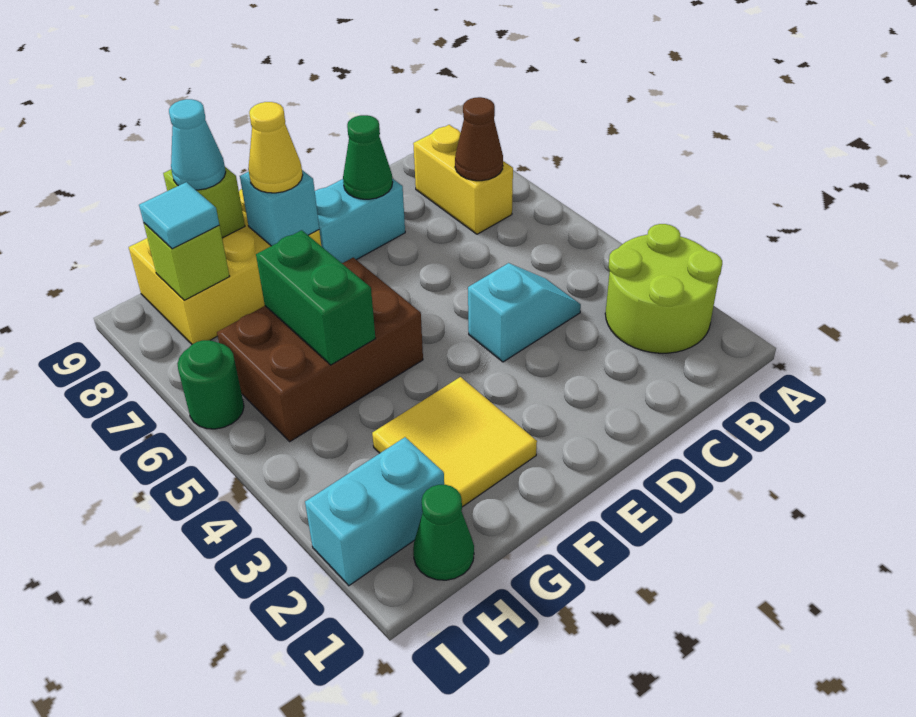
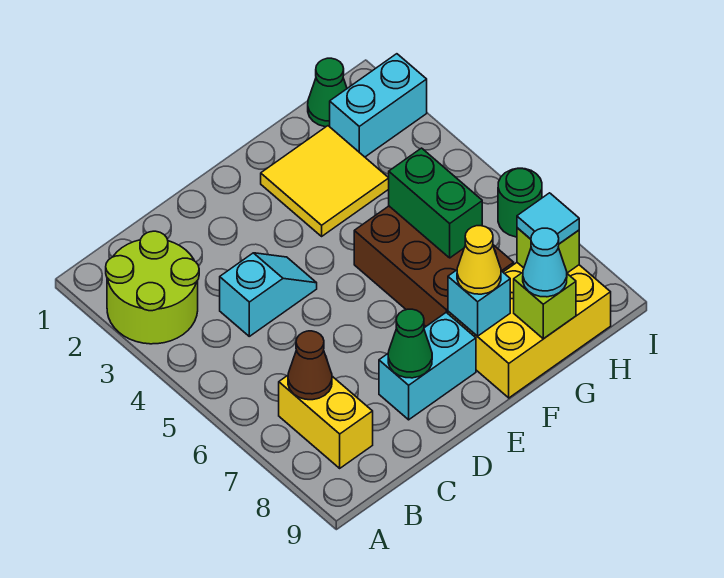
cyan slope C4:D4 level 1 top D -> cyan slope C4:D4 level 1 top C
brown brick F5:H6 level 1 -> brown brick F5:G7 level 1

